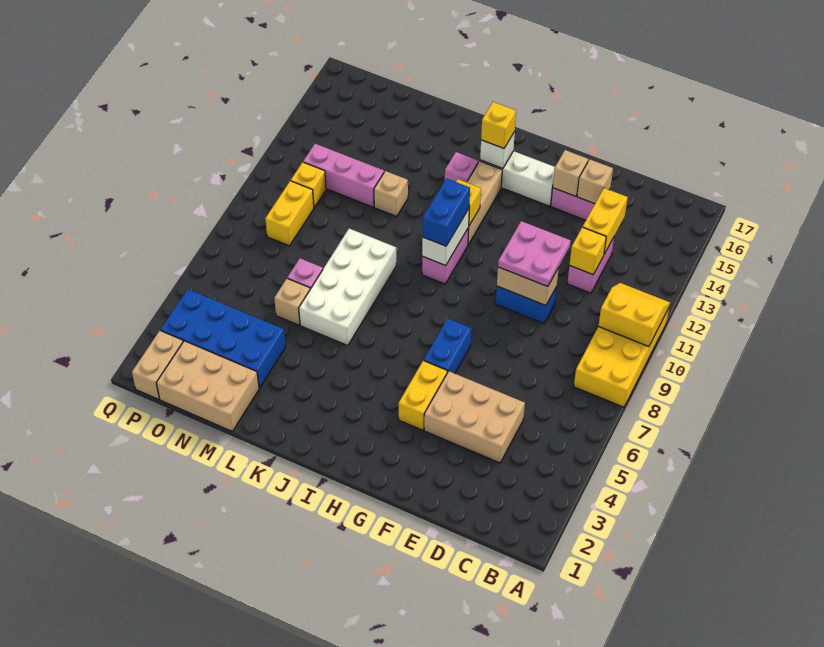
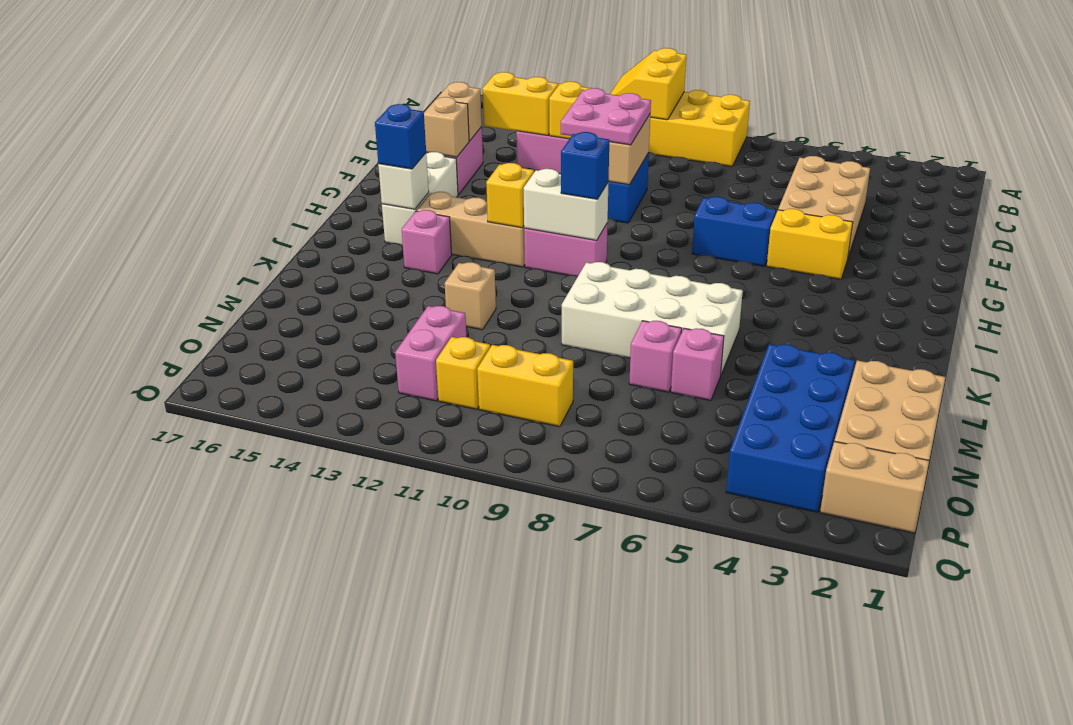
blue brick I10:I11 level 3 -> blue brick I10 level 3
yellow brick I15 level 3 -> blue brick I15 level 3
tan brick M6 level 1 -> pink brick M6 level 1
pink brick M12:O12 level 1 -> pink brick N12:O12 level 1

